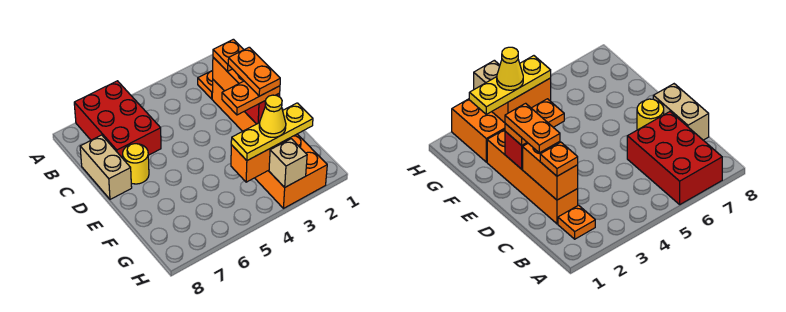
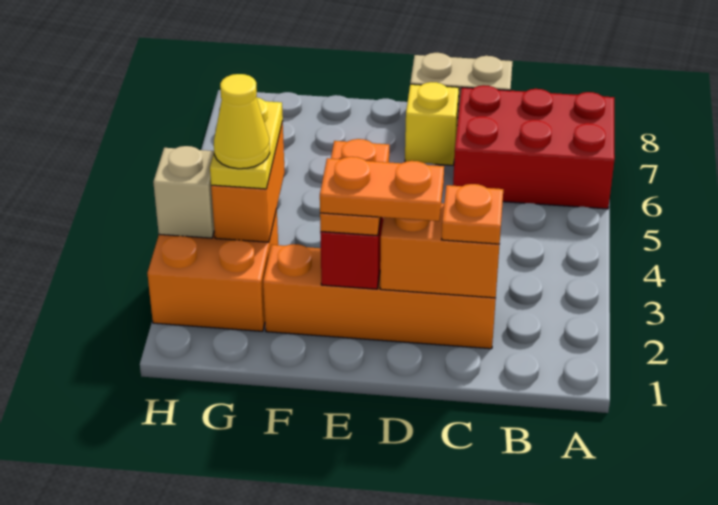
orange plate B2 level 1 -> none
yellow round brick D7 level 1 -> yellow brick D7 level 1
yellow plate G2:G4 level 3 -> yellow plate G3:G4 level 3

